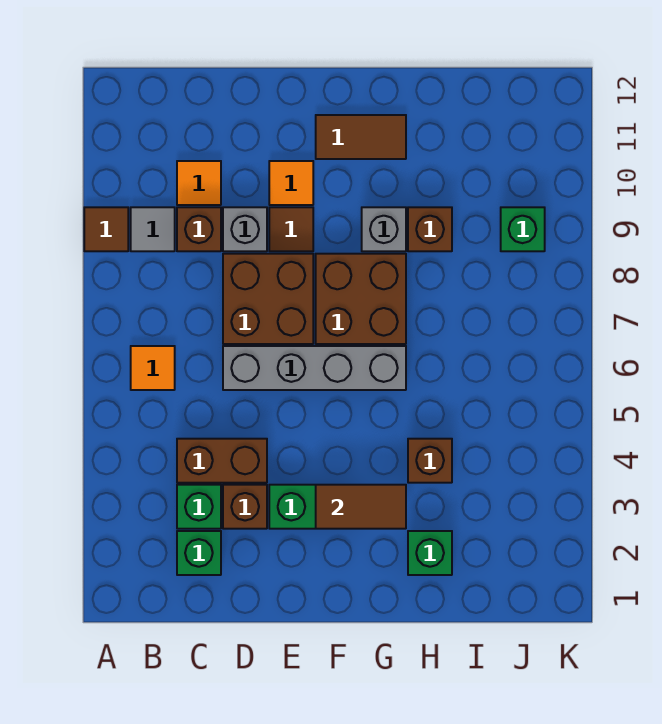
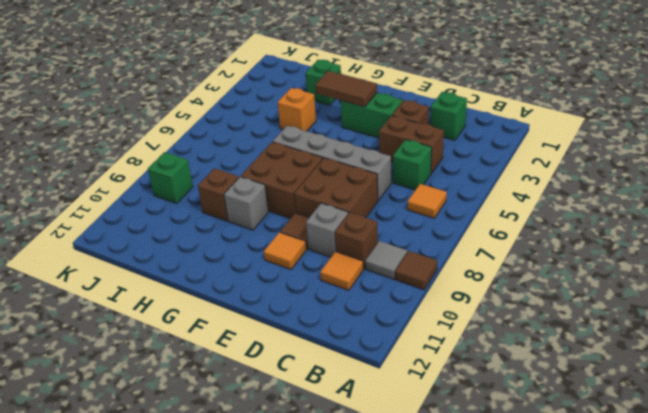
green brick C3 level 1 -> green brick C5 level 1
brown tile F11:G11 level 1 -> none
brown brick H4 level 1 -> orange brick H4 level 1

